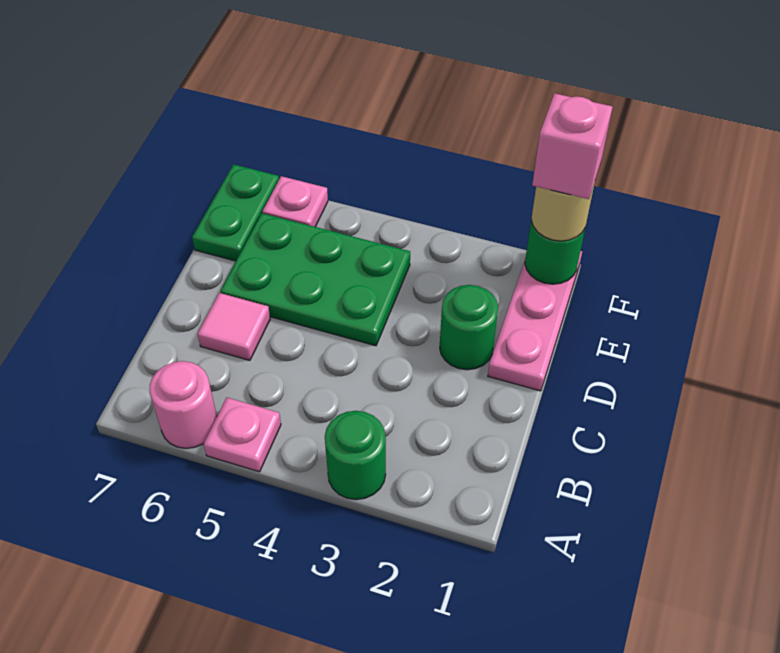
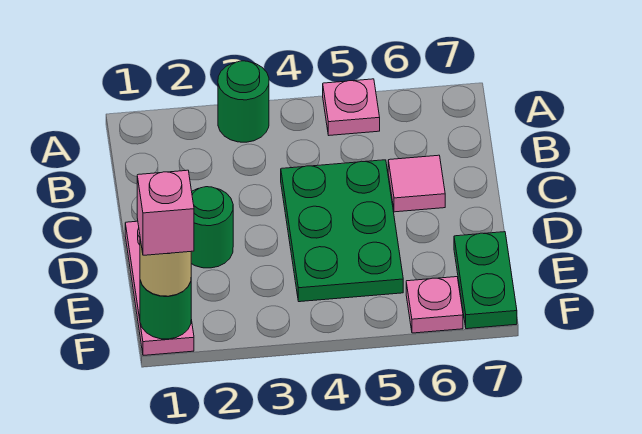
pink round brick A6 level 1 -> none
green plate D4:E6 level 1 -> green plate C4:E5 level 1

